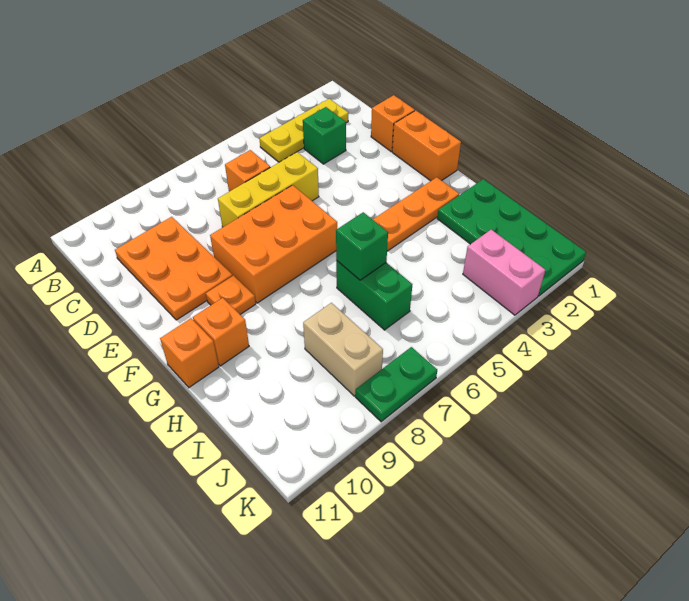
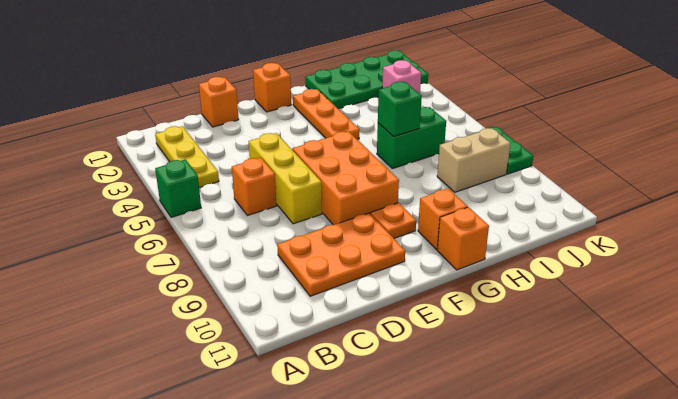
green brick C3 level 1 -> green brick A5 level 1
orange brick E1:F1 level 1 -> orange brick F1 level 1
pink brick J3:K3 level 1 -> pink brick J3 level 1

